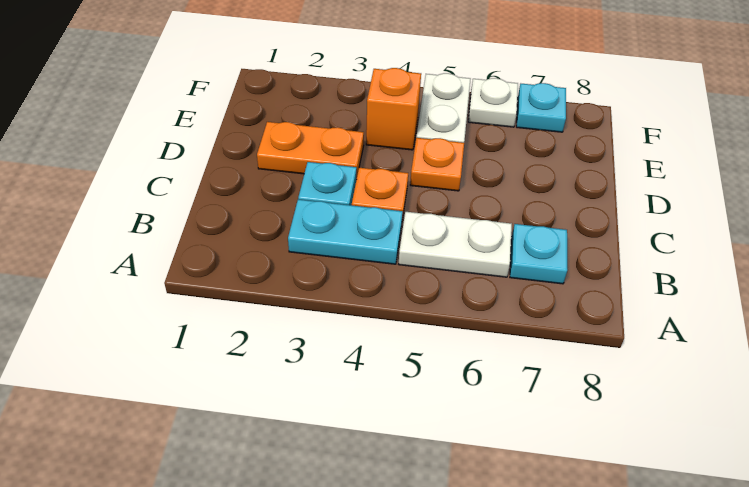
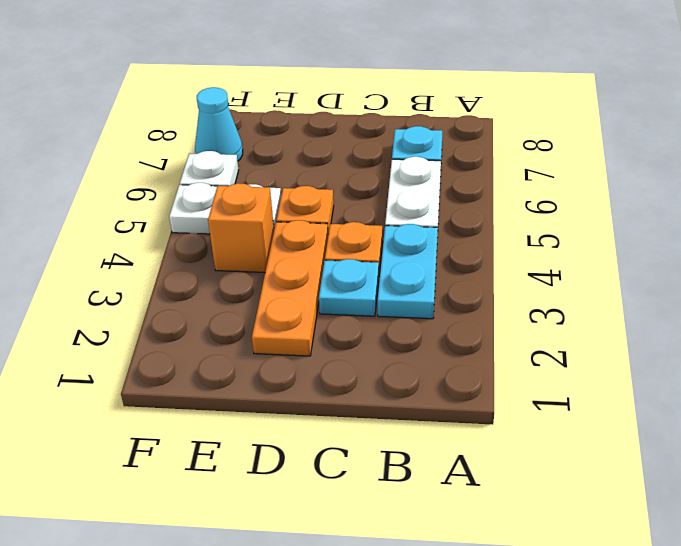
orange plate D2:D3 level 1 -> orange plate D2:D4 level 1
cyan plate F7 level 1 -> cyan cone F7 level 1

